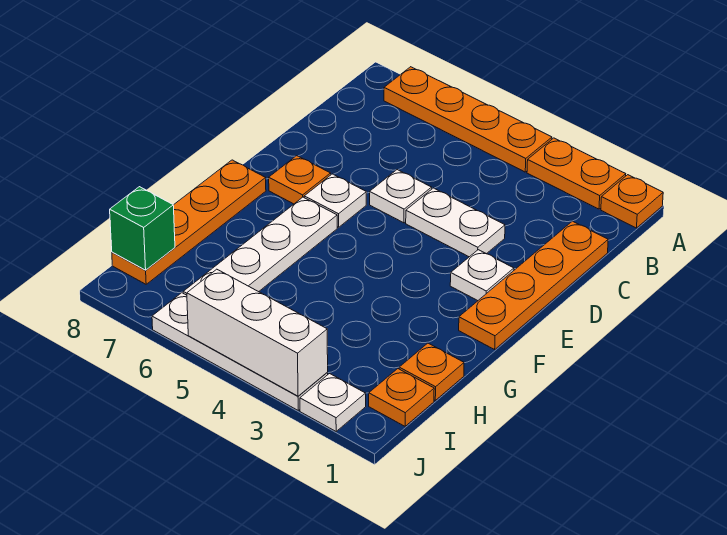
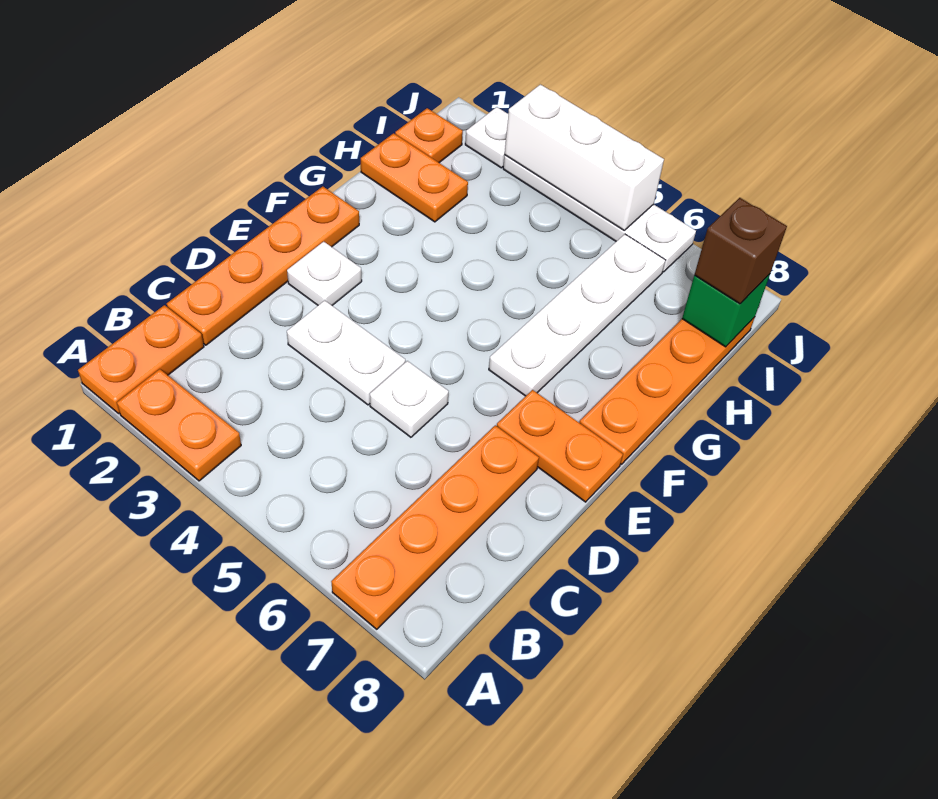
orange plate A1 level 1 -> orange plate A1:B1 level 1
orange plate A4:A7 level 1 -> orange plate A7:D7 level 1
white plate E6 level 1 -> none
orange plate E7 level 1 -> orange plate E7:E8 level 1
orange plate H1 level 1 -> orange plate H1:H2 level 1
none -> brown brick I8 level 3

